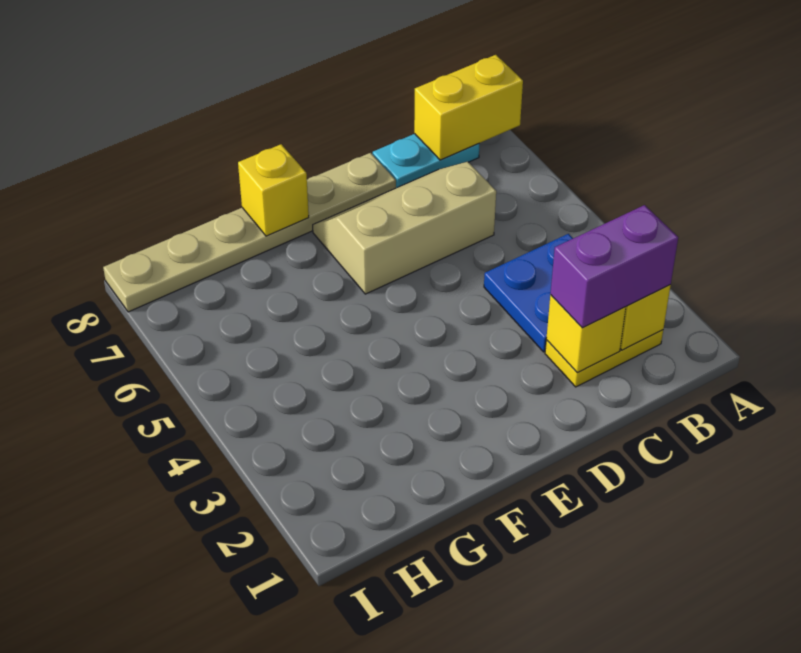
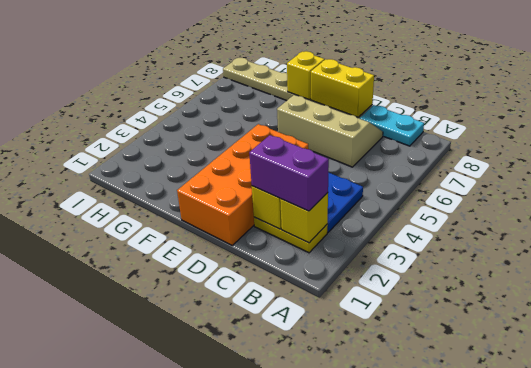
yellow brick A8:B8 level 2 -> yellow brick D8:E8 level 2
none -> orange brick D1:E4 level 1

